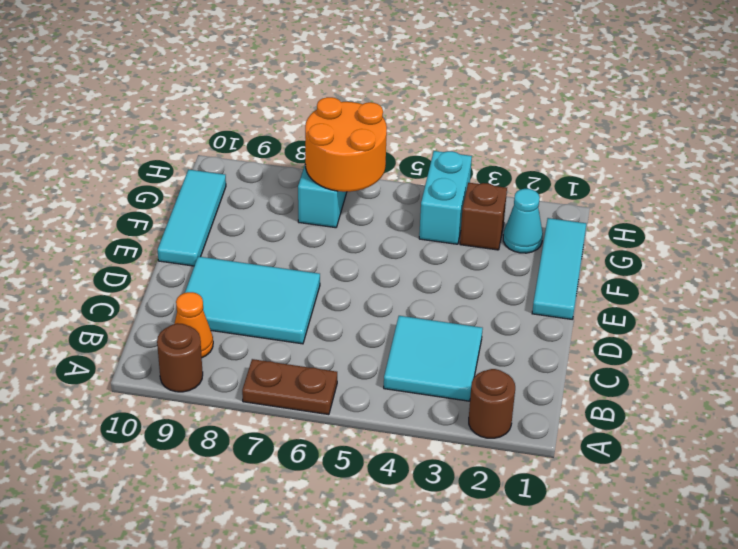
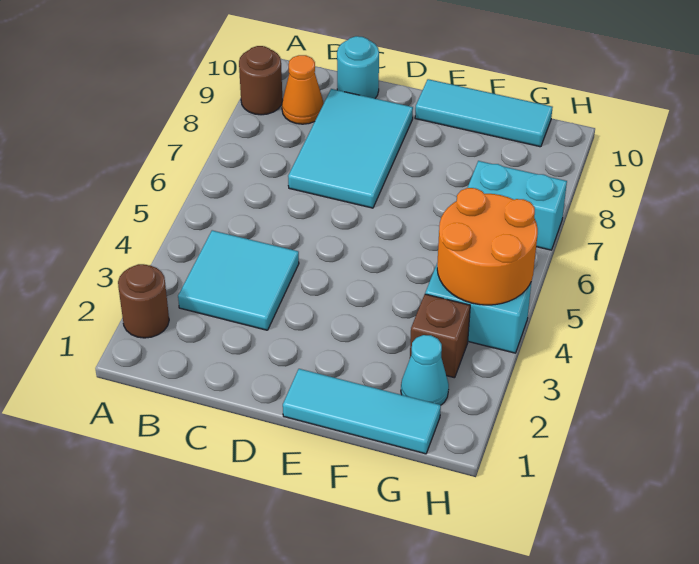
brown plate A6:A7 level 1 -> none
none -> cyan round brick C10 level 1
orange round brick G6:H7 level 2 -> orange round brick G4:H5 level 2

